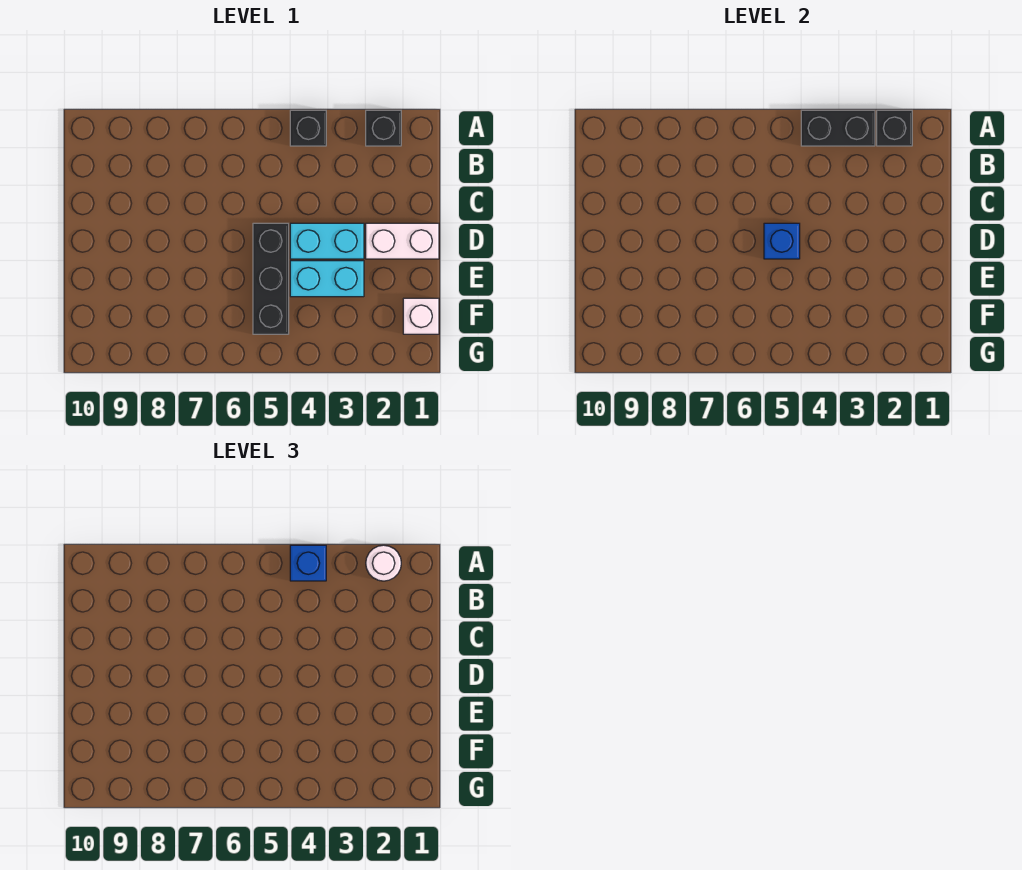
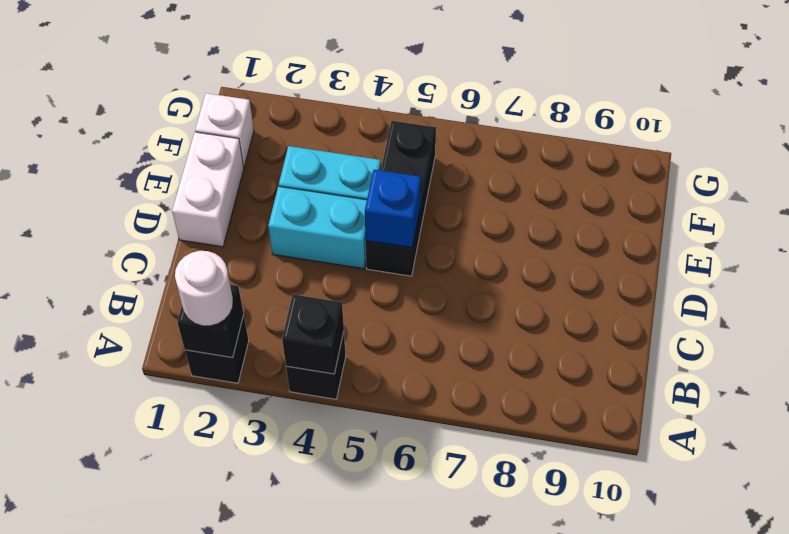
black brick A3:A4 level 2 -> black brick A4 level 2
blue brick A4 level 3 -> none
white brick D1:D2 level 1 -> white brick D1:E1 level 1

